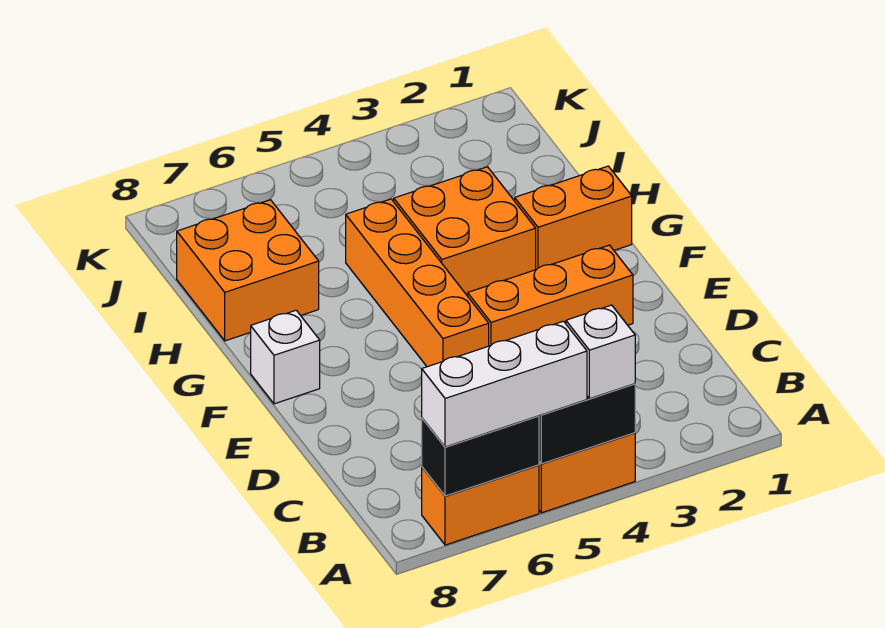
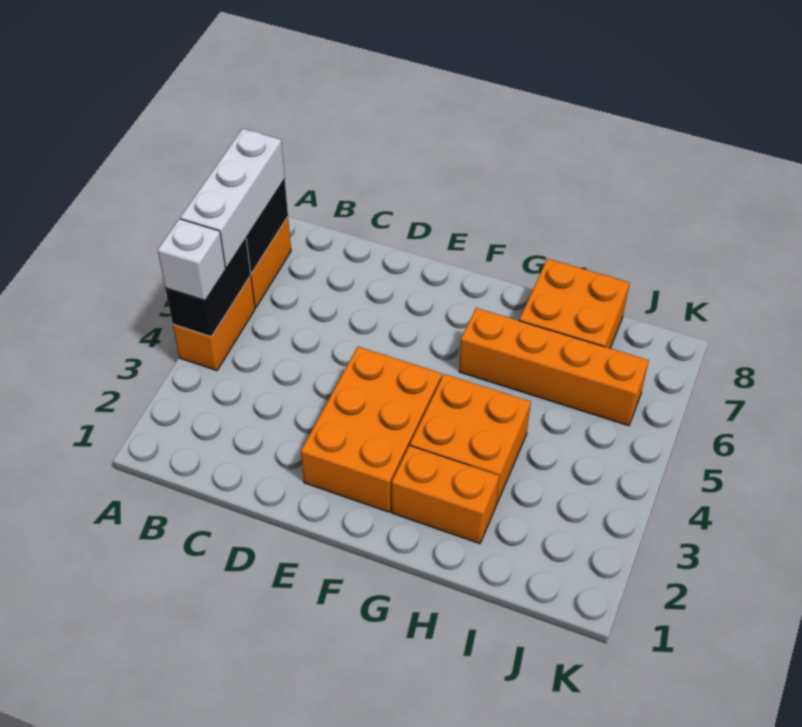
orange brick E2:E4 level 1 -> orange brick E2:F4 level 1
orange brick E5:H5 level 1 -> orange brick G6:J6 level 1
white brick F8 level 1 -> none
orange brick G1:G2 level 1 -> orange brick G2:H2 level 1

